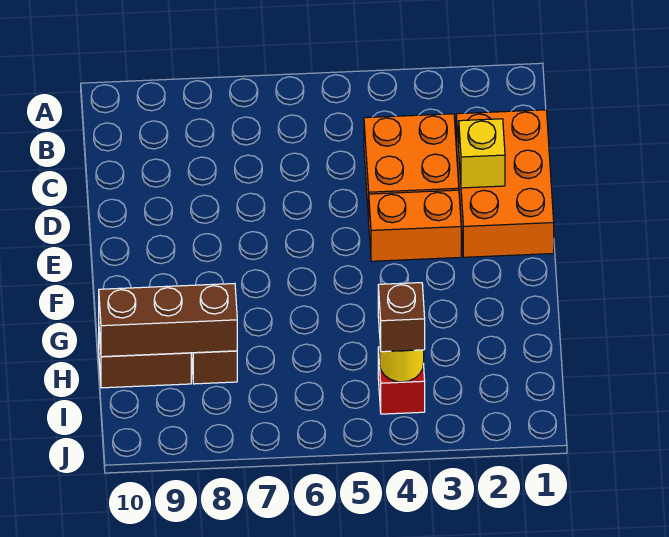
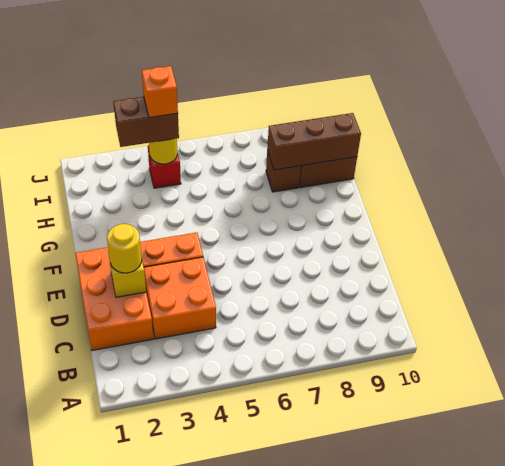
none -> yellow round brick D2 level 3
brown brick I4 level 3 -> brown brick I3:I4 level 3
none -> orange brick I4 level 4

